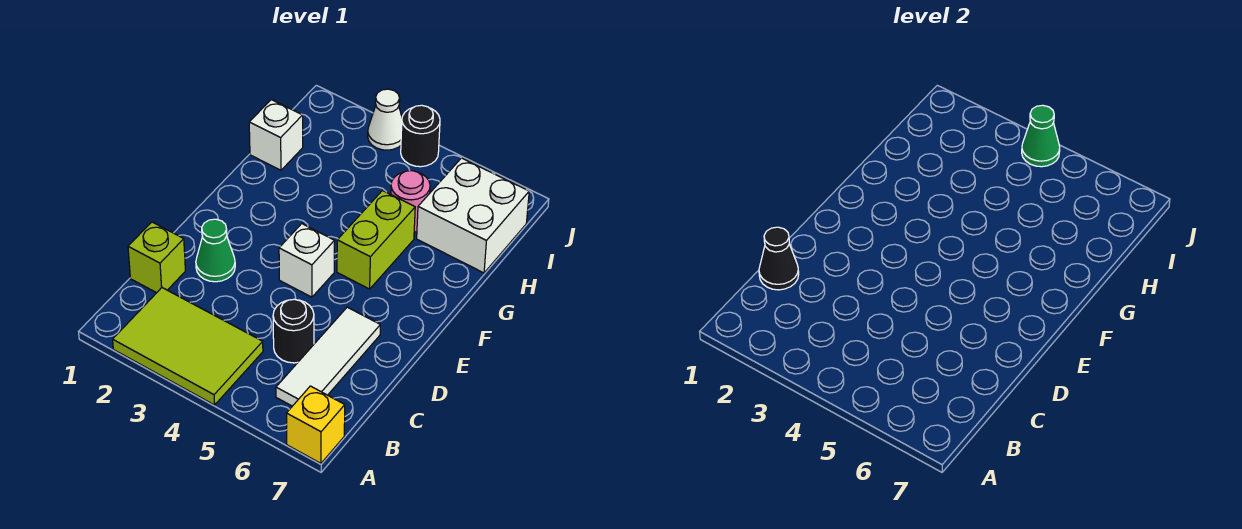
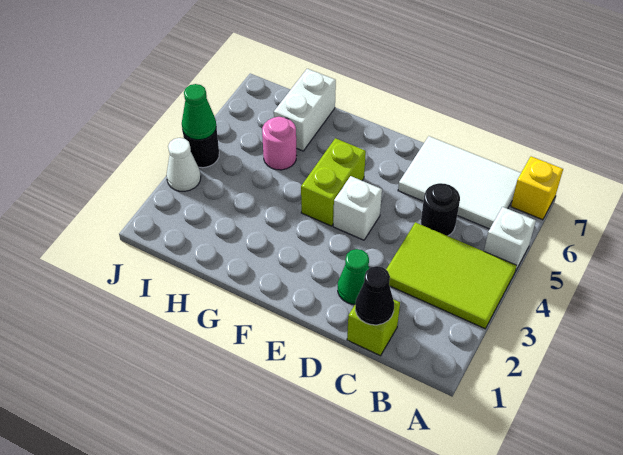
lime tile A2:B4 level 1 -> lime tile A3:C4 level 1
white tile B6:D6 level 1 -> white tile B6:D7 level 1
lime brick F5:G5 level 1 -> lime brick F4:F5 level 1
white brick H1 level 1 -> white brick A5 level 1
white brick H6:I7 level 1 -> white brick H6:H7 level 1

